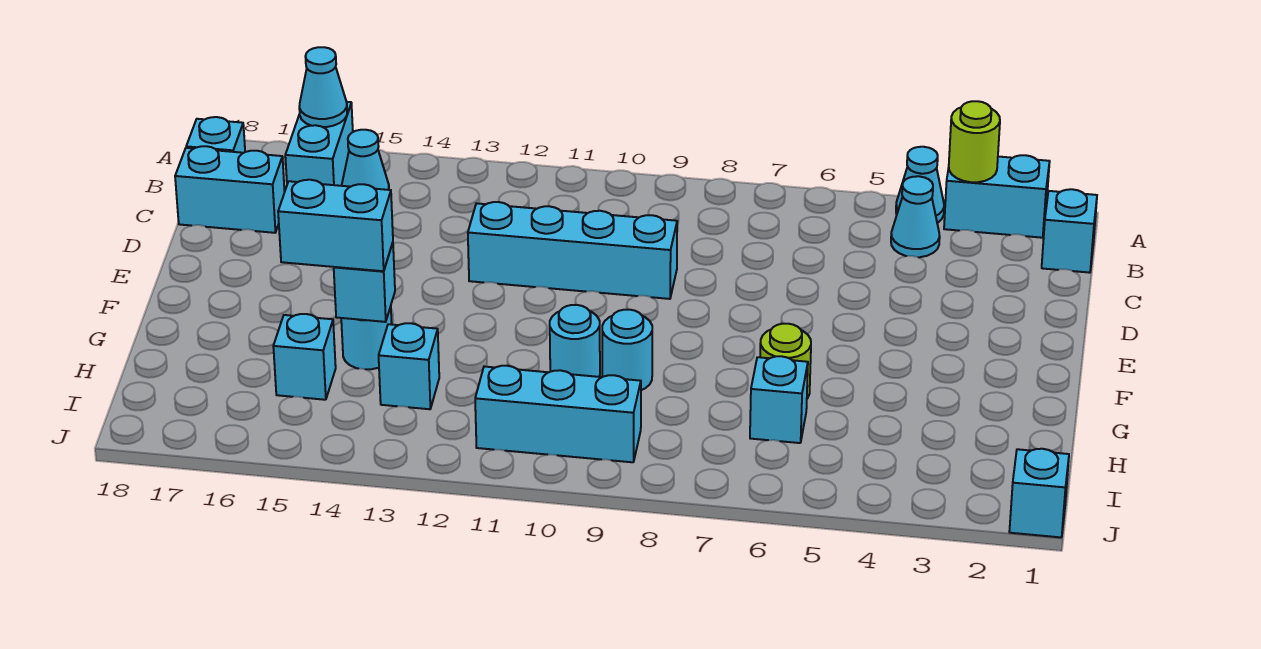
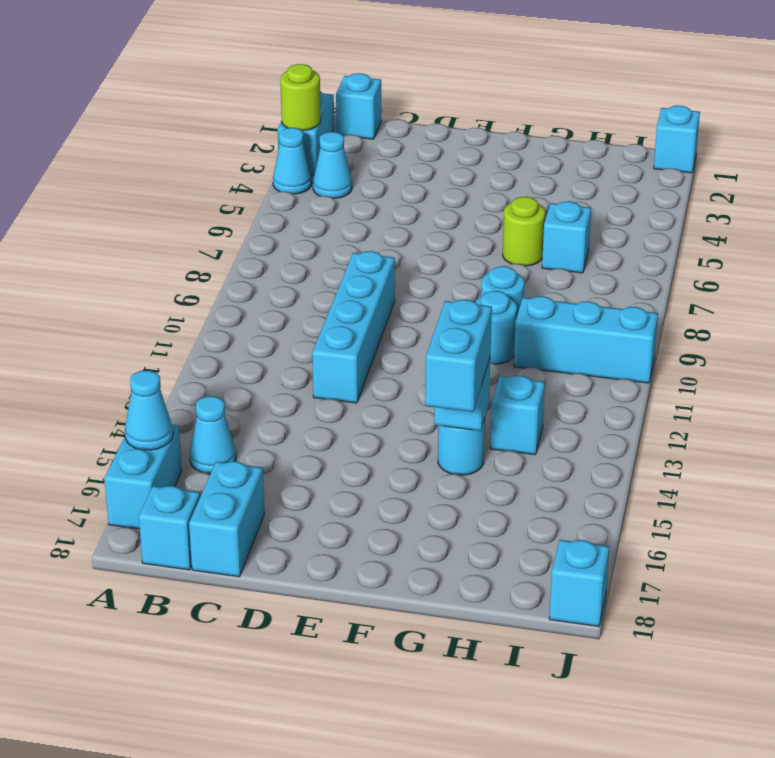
cyan brick A16:B16 level 1 -> cyan brick A16:A17 level 1
cyan brick H15 level 1 -> cyan brick J18 level 1
cyan brick I9:I11 level 1 -> cyan brick H10:J10 level 1

